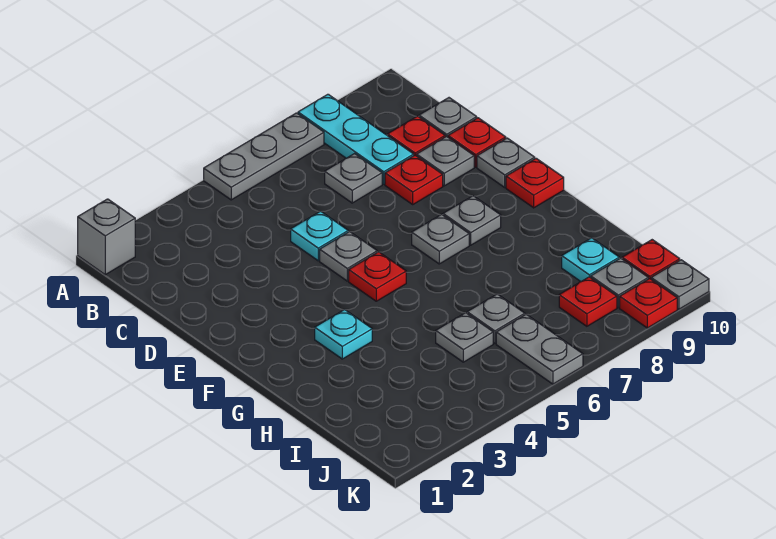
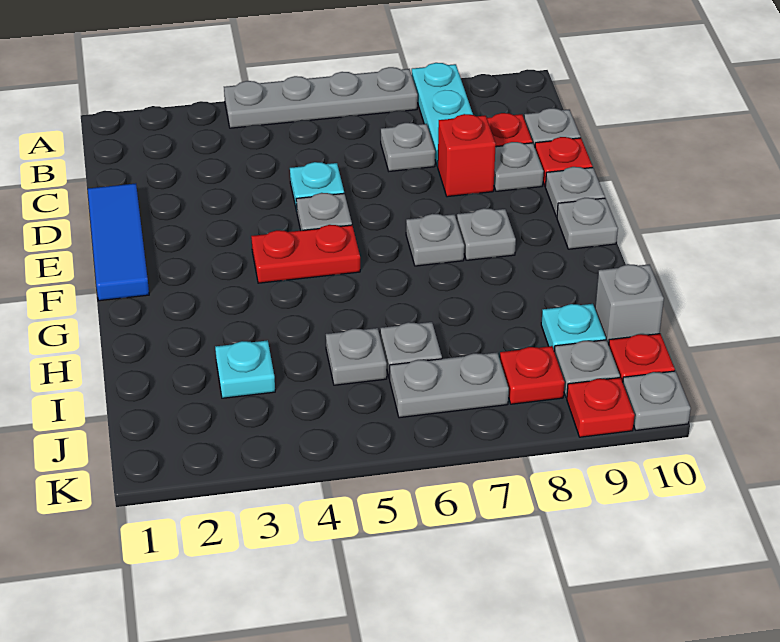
grey brick A1 level 1 -> grey brick I10 level 1
grey plate A5:A7 level 1 -> grey plate A4:A7 level 1
none -> blue tile D1:F1 level 1
red plate D8 level 1 -> red brick D8 level 1
red plate F5 level 1 -> red plate F4:F5 level 1
red plate F10 level 1 -> grey plate F10 level 1
cyan plate G3 level 1 -> cyan plate I3 level 1
grey plate J6:K6 level 1 -> grey plate J6:J7 level 1

